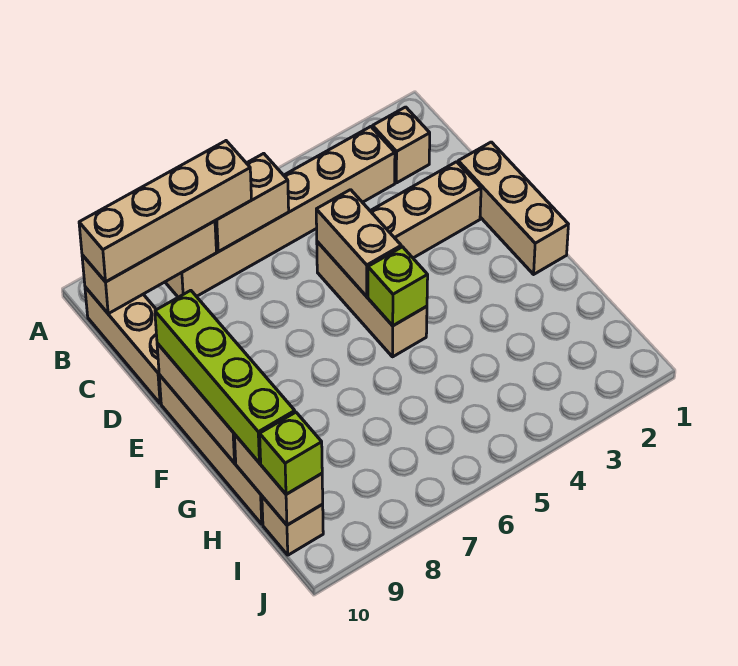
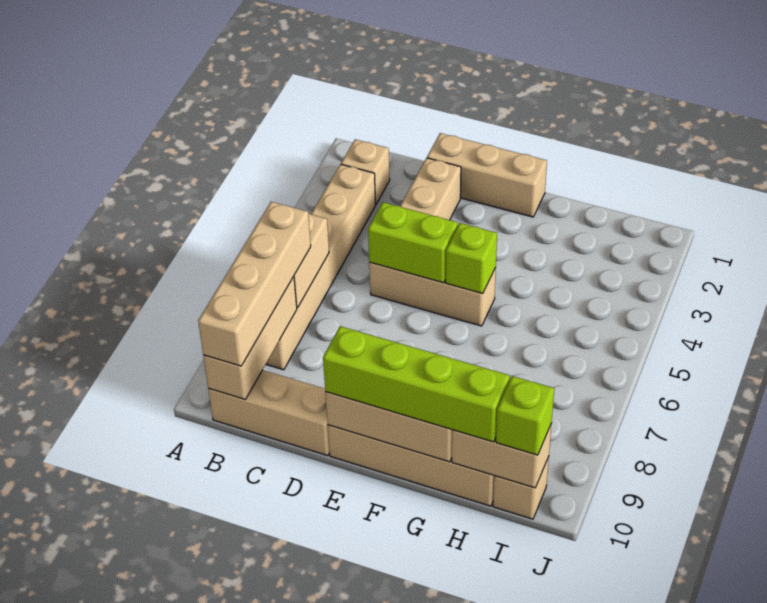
tan brick D5:E5 level 2 -> lime brick D5:E5 level 2

